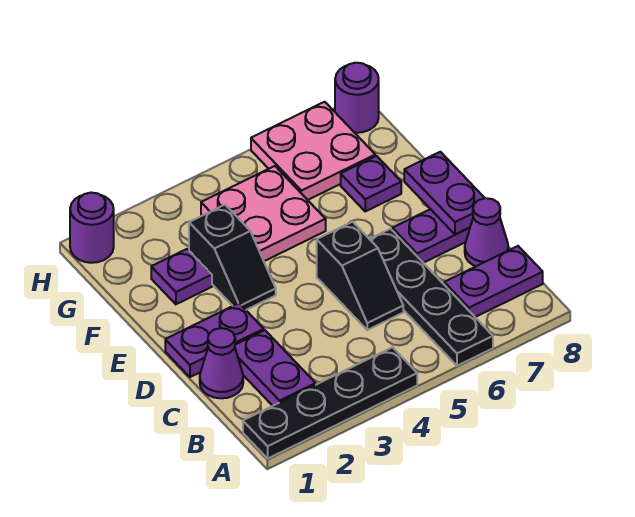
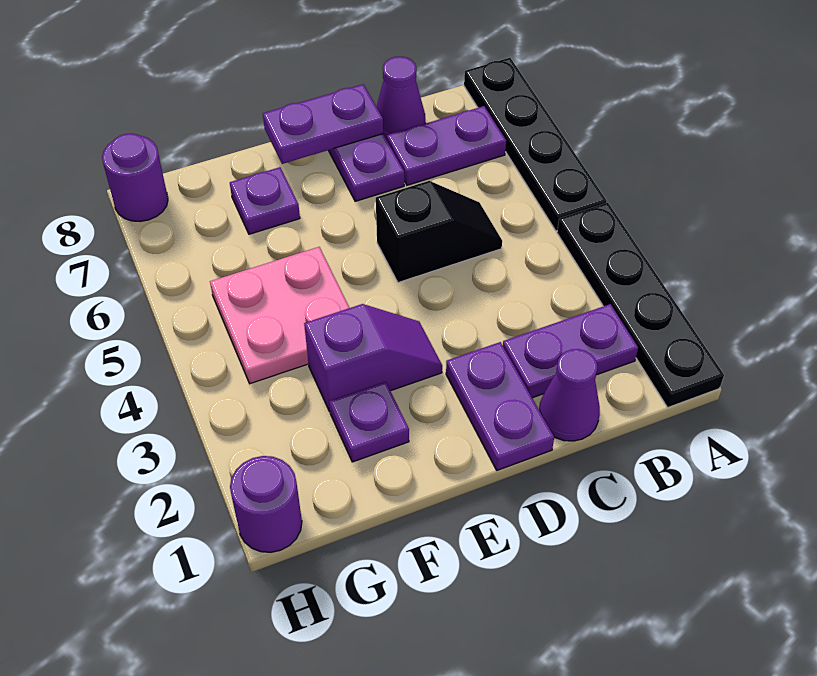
black plate A6:D6 level 1 -> black plate A5:A8 level 1
purple plate B7:B8 level 1 -> purple plate B7:C7 level 1
black slope E3:F3 level 1 top F -> purple slope E3:F3 level 1 top F
pink plate G6:H7 level 1 -> none

